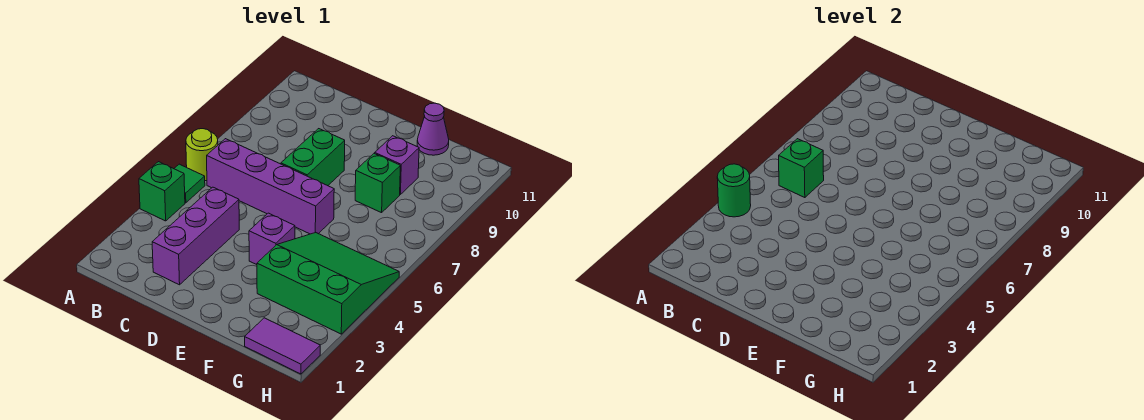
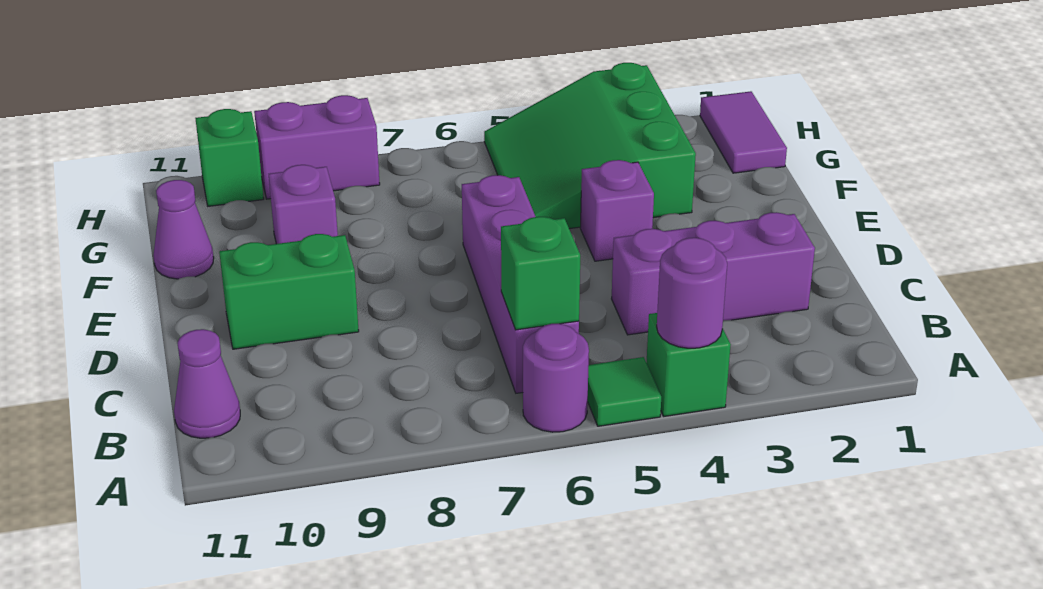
green round brick A4 level 2 -> purple round brick A4 level 2
lime round brick A6 level 1 -> purple round brick A6 level 1
none -> purple cone B11 level 1
green brick D7:D8 level 1 -> green brick D9:D10 level 1
green brick F8 level 1 -> green brick H10 level 1
none -> purple brick H8:H9 level 1

